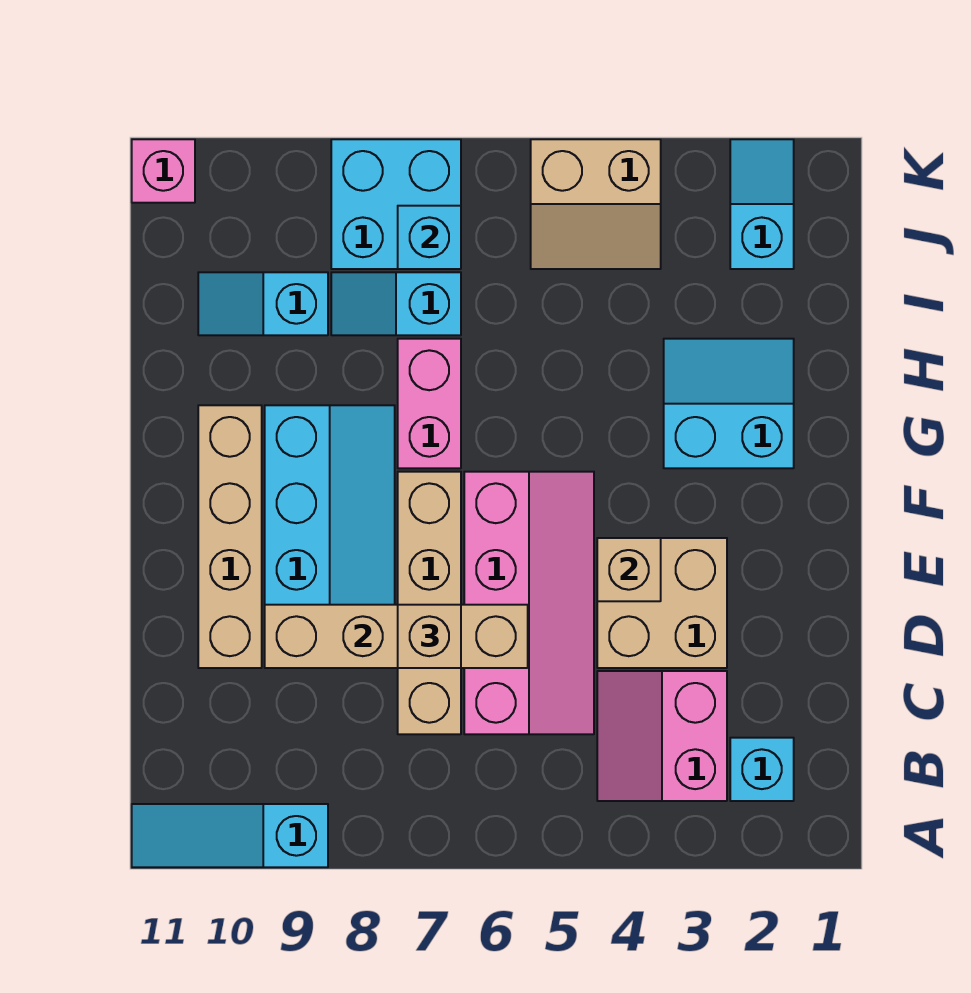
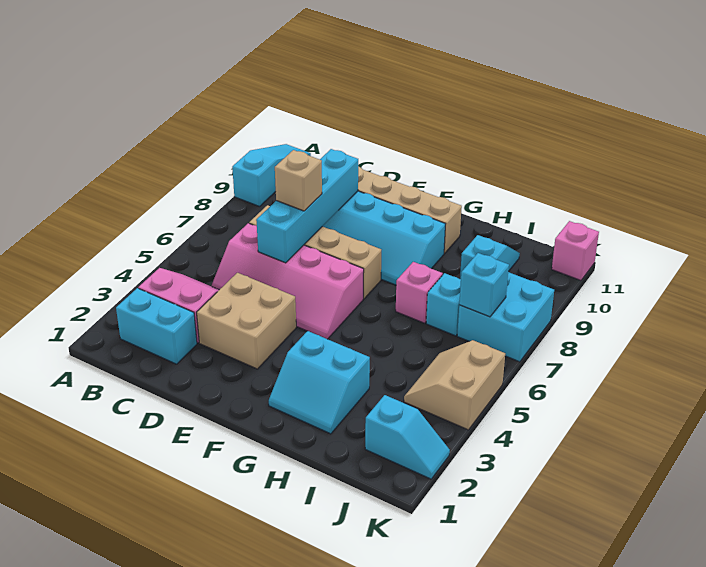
cyan brick B2 level 1 -> cyan brick B2:C2 level 1
tan brick D6:D9 level 2 -> cyan brick D6:D9 level 2
tan brick E4 level 2 -> none
cyan slope G2:H3 level 1 top G -> cyan slope G2:H3 level 1 top 3
pink brick G7:H7 level 1 -> pink brick H7 level 1

